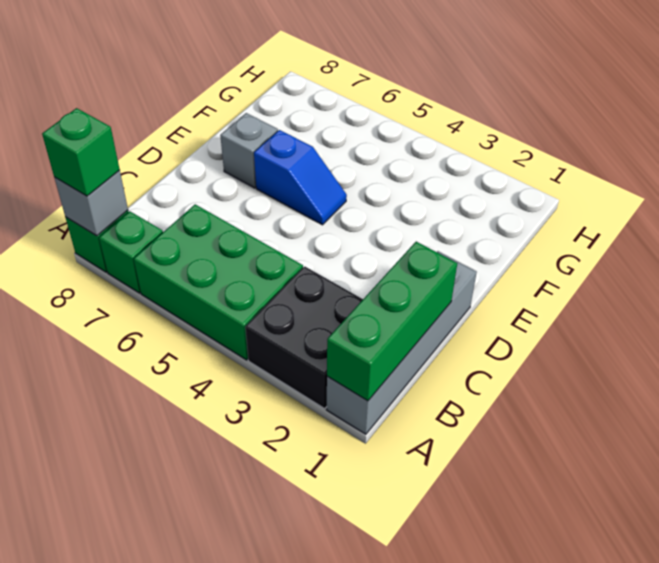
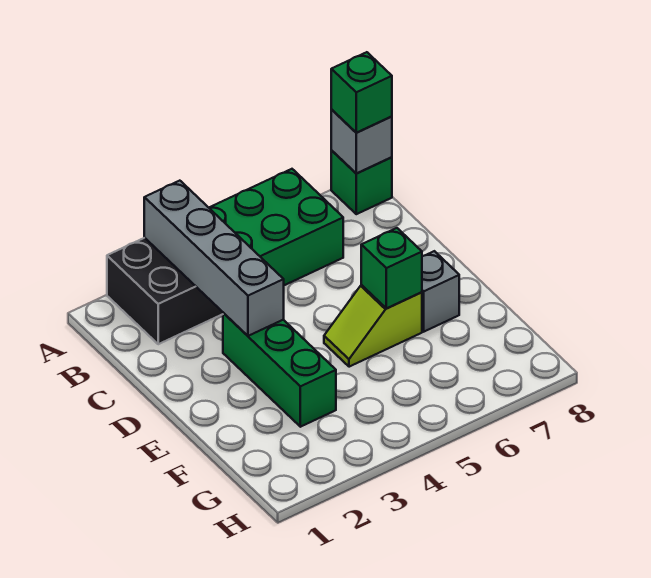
grey brick A1:D1 level 1 -> grey brick A3:D3 level 2
green brick A1:C1 level 2 -> green brick D3:F3 level 1
green brick A7 level 1 -> green brick E6 level 2
blue slope E5:E6 level 1 top 6 -> lime slope E5:E6 level 1 top 6

